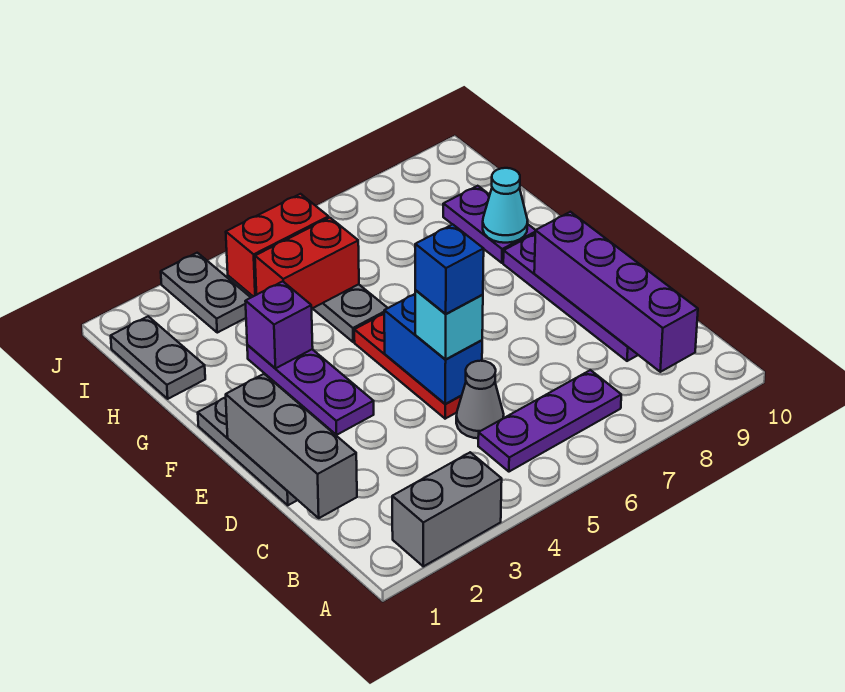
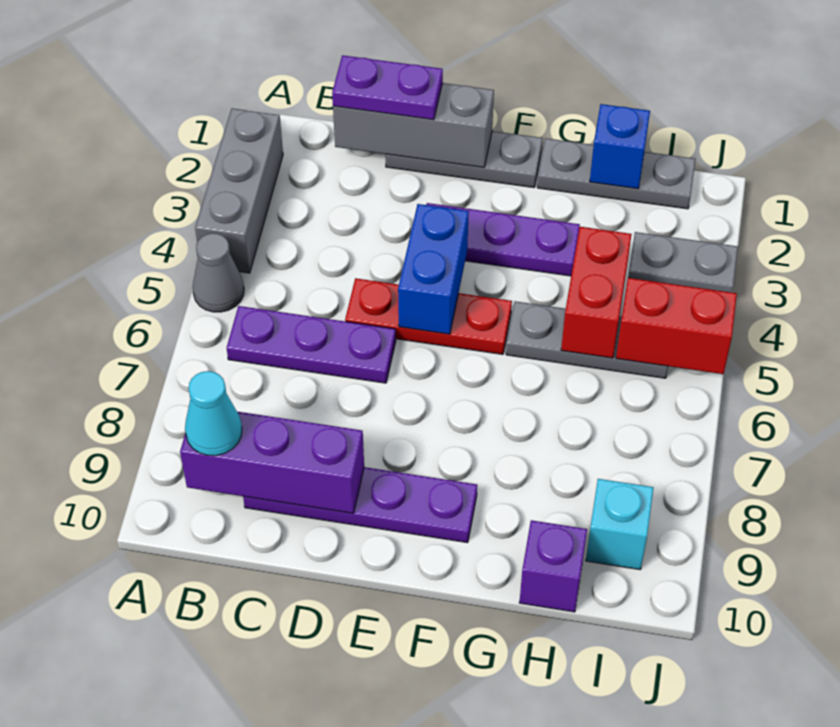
grey brick A2:A3 level 1 -> grey brick A2:A4 level 1
purple plate B5:B7 level 1 -> purple plate B6:D6 level 1
purple brick B9:E9 level 2 -> purple brick B9:D9 level 2
grey cone C5 level 1 -> grey cone A5 level 1
blue brick D5:E5 level 2 -> blue brick E4:E5 level 2
cyan brick D5 level 3 -> cyan brick I9 level 1
blue brick D5 level 4 -> blue brick H1 level 2
purple brick G3 level 2 -> purple brick H10 level 1
purple plate G9:H9 level 1 -> purple plate C1:D1 level 3
cyan cone G9 level 2 -> cyan cone B9 level 3
grey plate H1:I1 level 1 -> grey plate G1:I1 level 1
red brick I4:I5 level 2 -> red brick I5:J5 level 2

